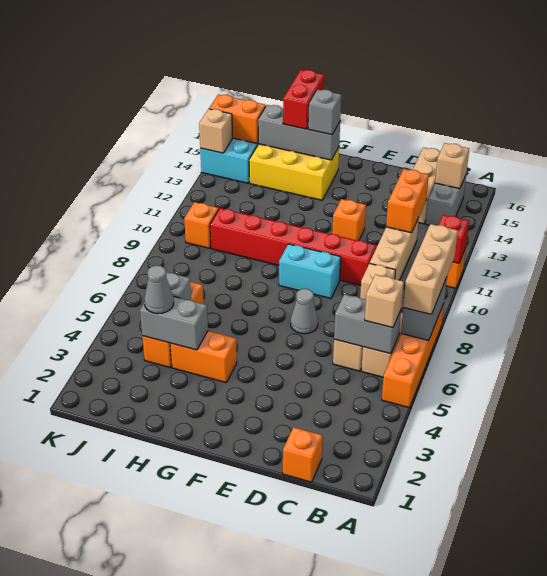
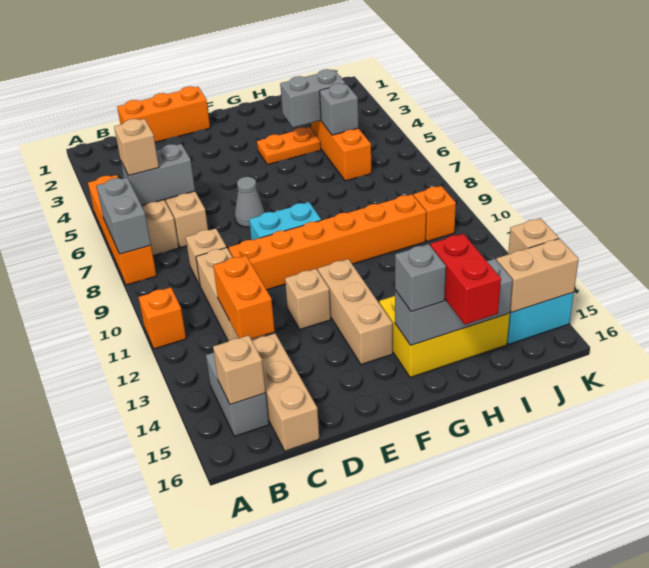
tan brick A7:A9 level 3 -> tan brick F12:F14 level 1
red brick A11 level 2 -> none
orange brick C1 level 1 -> orange brick C1:E1 level 1
red brick D10:I10 level 1 -> orange brick D10:I10 level 1
orange brick E12 level 1 -> tan brick E12 level 1
orange brick G4:H4 level 1 -> orange plate G4:H4 level 1
grey cone I4 level 3 -> none
orange brick J15:K15 level 2 -> tan brick J15:K15 level 2

